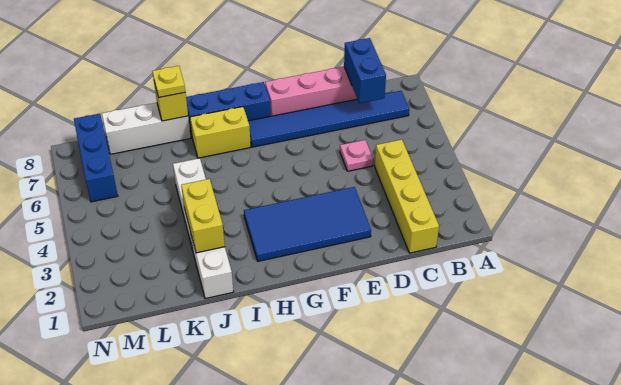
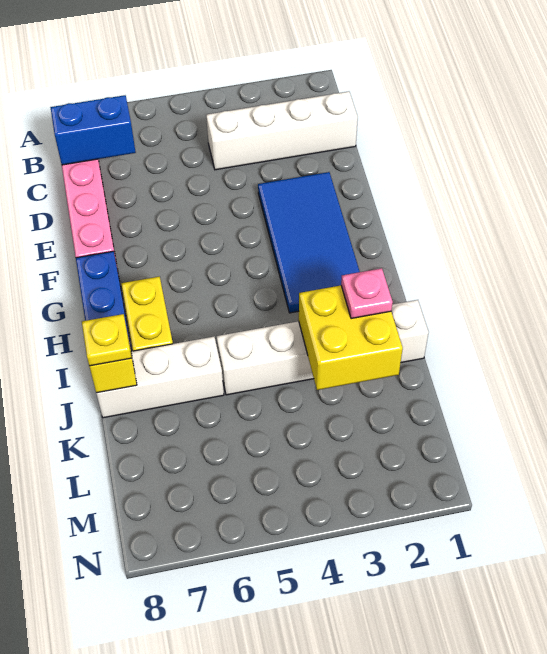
blue tile B7:G7 level 1 -> none
yellow brick C1:C4 level 1 -> white brick C1:C4 level 1
pink plate D5 level 1 -> pink plate J2 level 3
yellow brick J2:J3 level 2 -> yellow brick J2:K3 level 2
white brick J8:L8 level 1 -> white brick J6:J8 level 1
blue brick M6:M8 level 1 -> none

